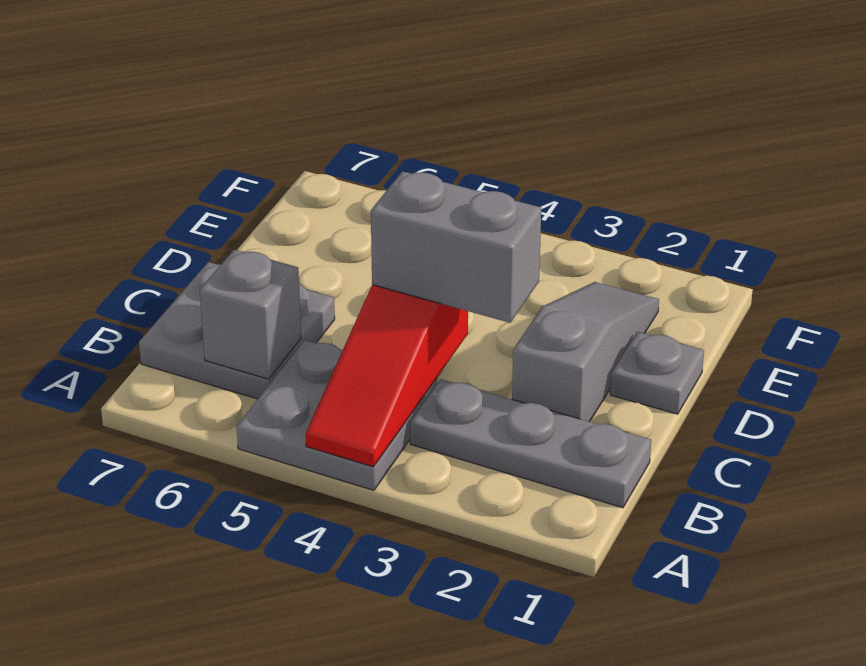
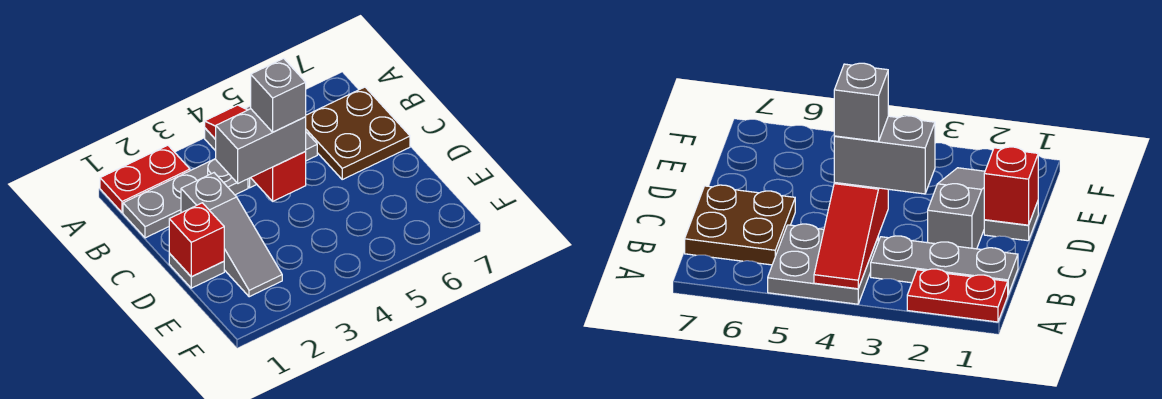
none -> red plate A1:A2 level 1
grey plate B6:C7 level 1 -> brown plate B6:C7 level 1
grey brick B6 level 2 -> grey brick C4 level 4
none -> red brick D1 level 2

